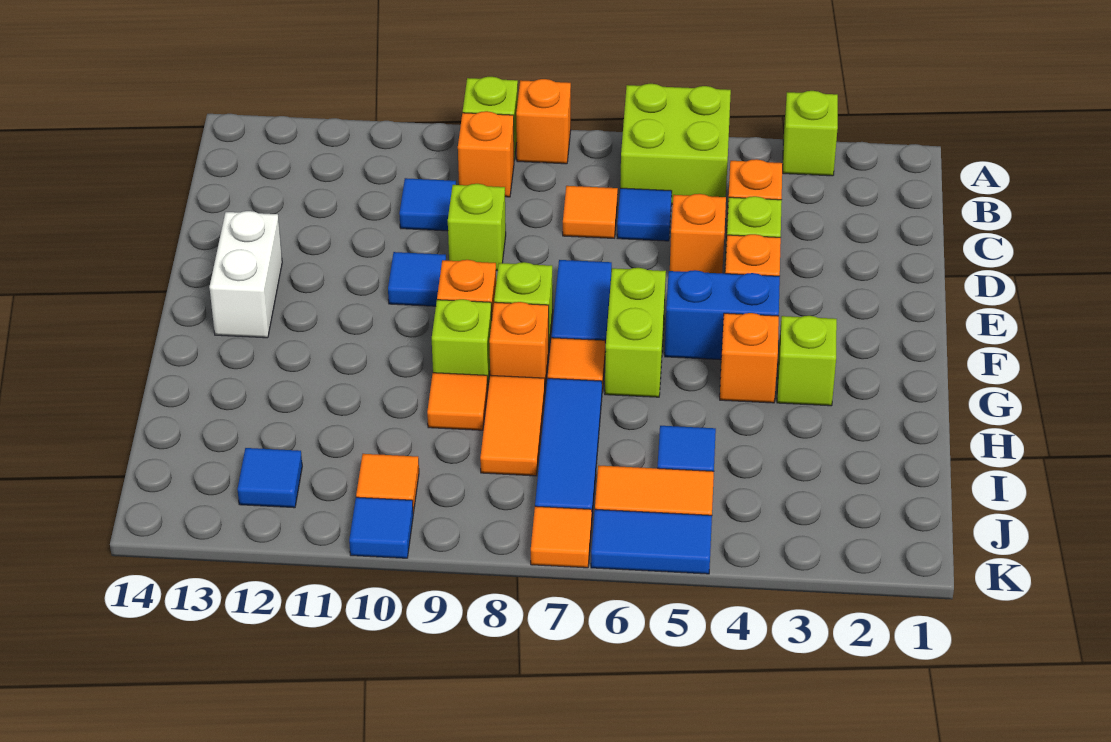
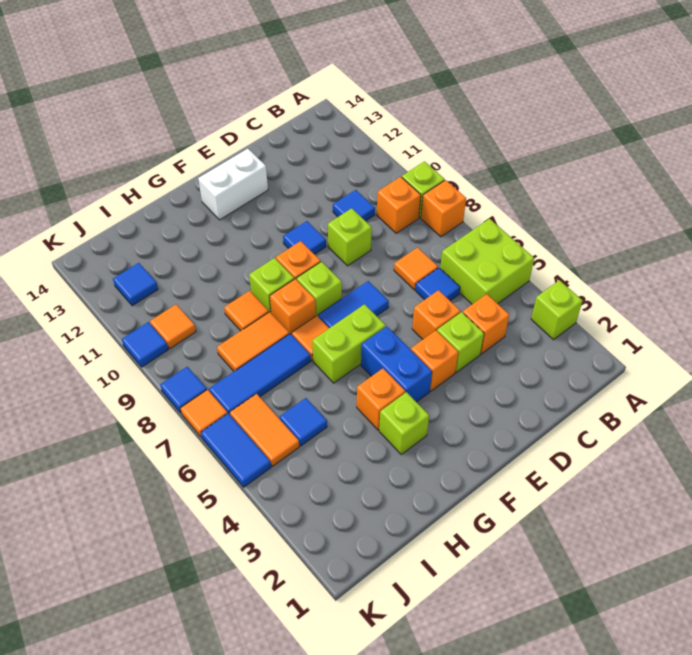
none -> blue tile K8 level 1

